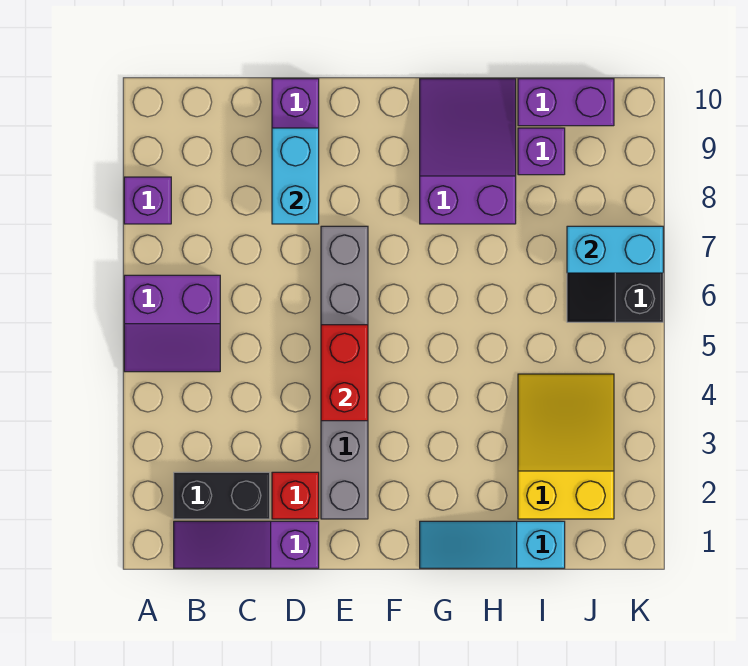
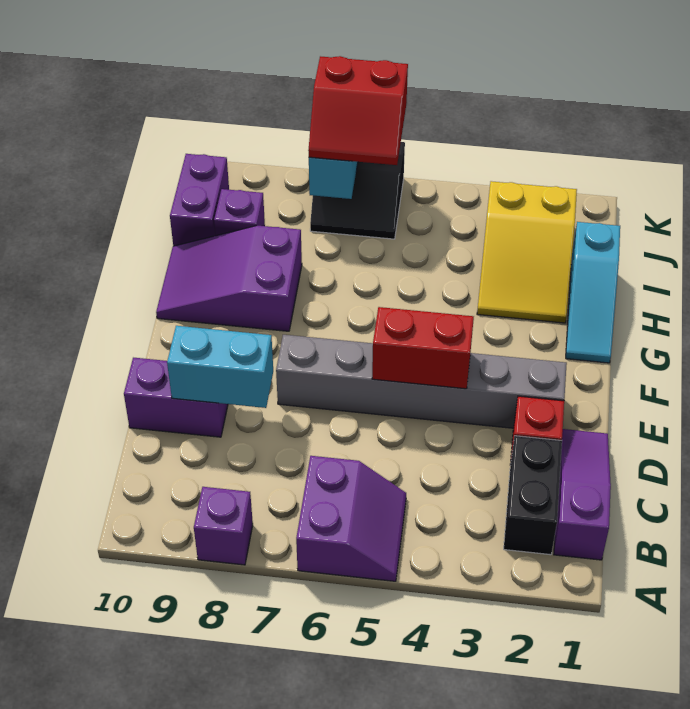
purple slope B1:D1 level 1 top D -> purple slope B1:D1 level 1 top B
yellow slope I2:J4 level 1 top 2 -> yellow slope H2:J3 level 1 top J
none -> red slope J6:K7 level 3 top K

